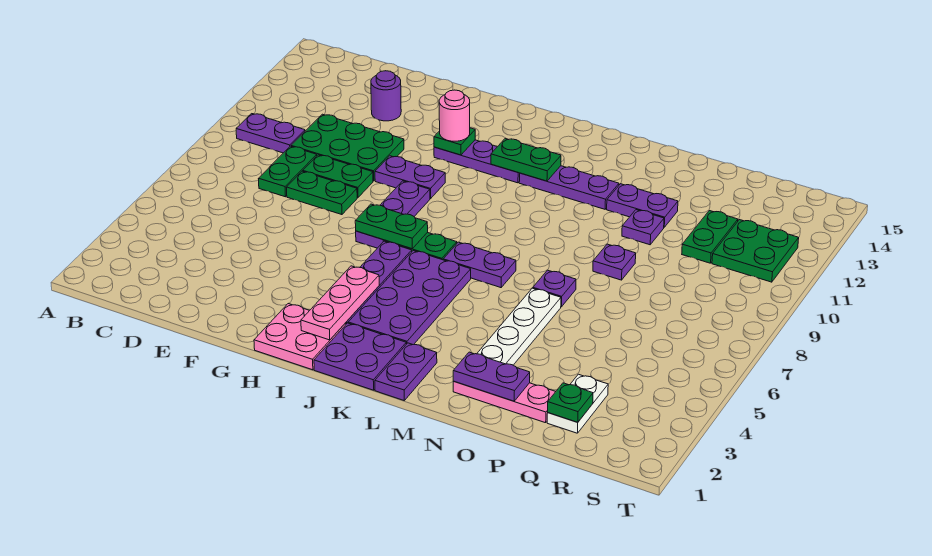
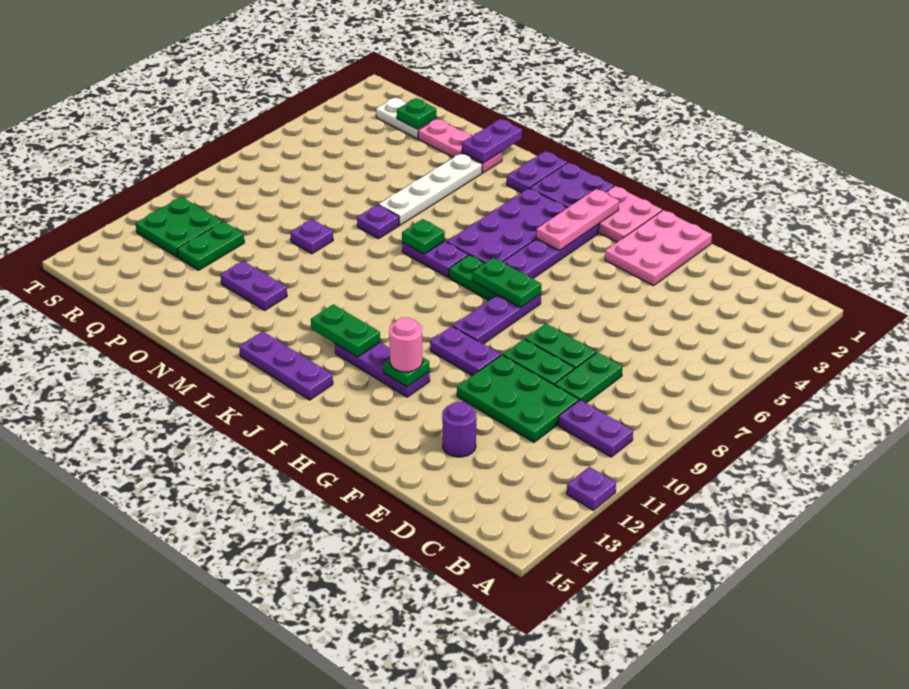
none -> pink plate F1:G3 level 1
purple plate K12:M12 level 1 -> purple plate J14:L14 level 1
none -> green plate L7 level 2
purple plate N2:O2 level 2 -> purple plate N1:N2 level 2
purple plate O11 level 1 -> purple plate A12 level 1
white plate Q2:Q3 level 1 -> white plate Q2:R2 level 1

